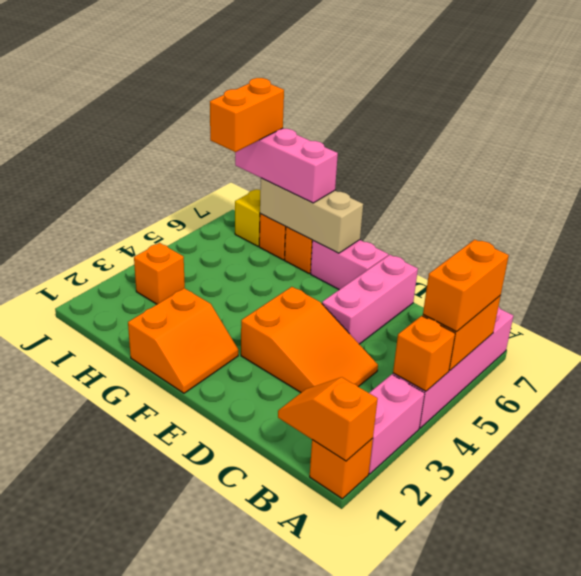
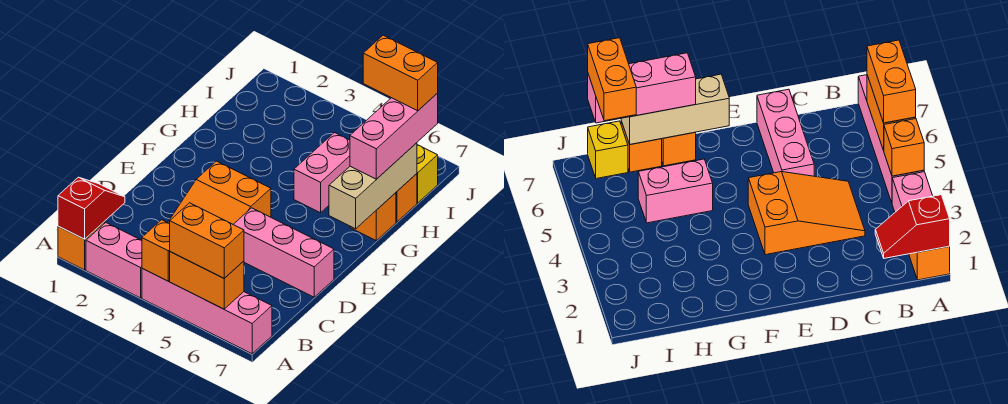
orange slope A1:B1 level 2 top A -> red slope A1:B1 level 2 top A
pink brick E7:F7 level 1 -> pink brick G5:H5 level 1
orange slope F1:G2 level 1 top G -> none
orange brick I3 level 1 -> none

